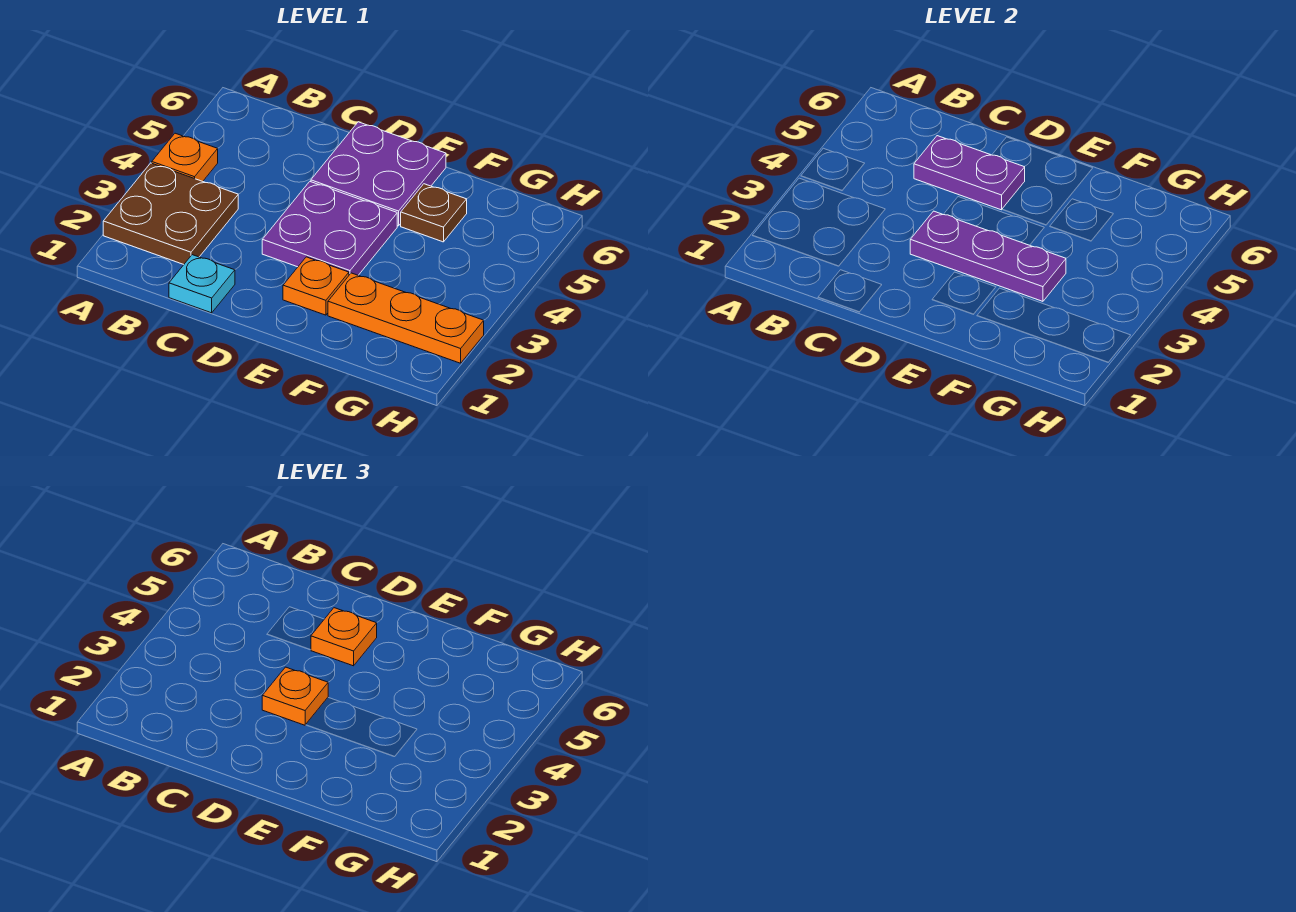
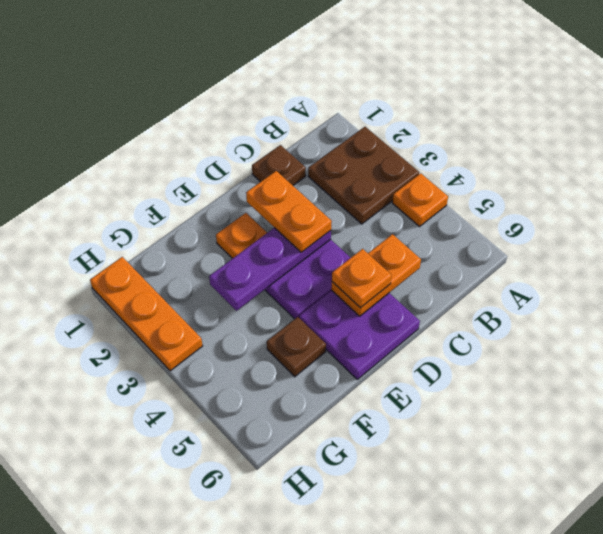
cyan plate C1 level 1 -> brown plate C1 level 1
purple plate C5:D5 level 2 -> orange plate C5:D5 level 2
orange plate D3 level 3 -> orange plate D2:D3 level 3
orange plate F2:H2 level 1 -> orange plate H1:H3 level 1

